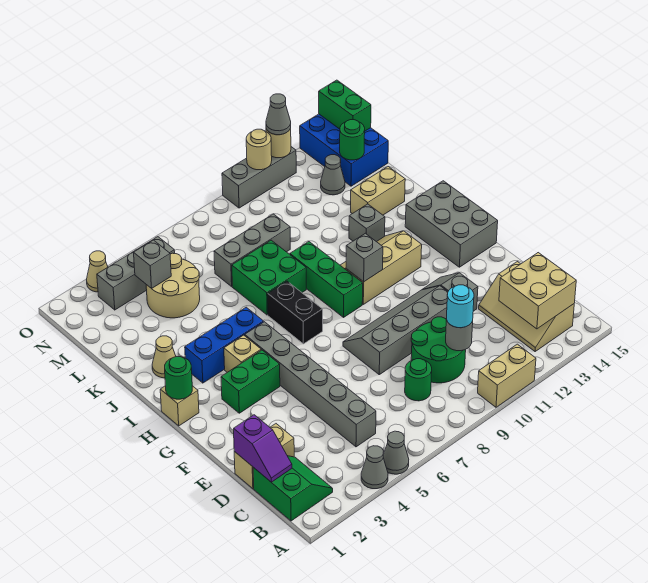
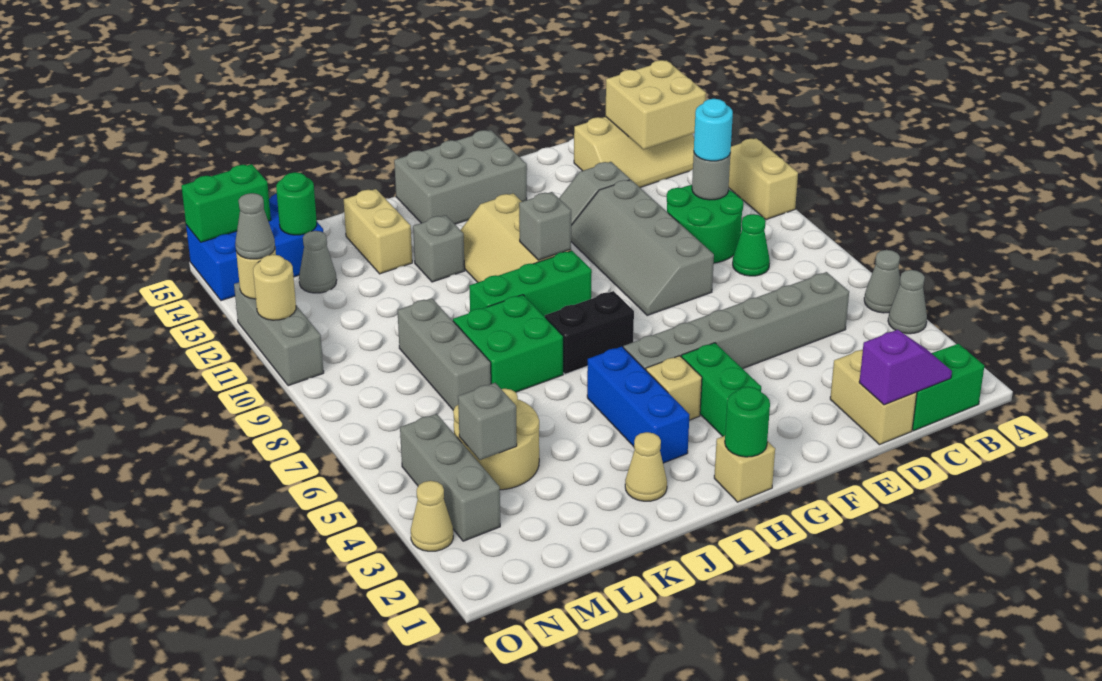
green round brick C8 level 1 -> green cone C8 level 1

